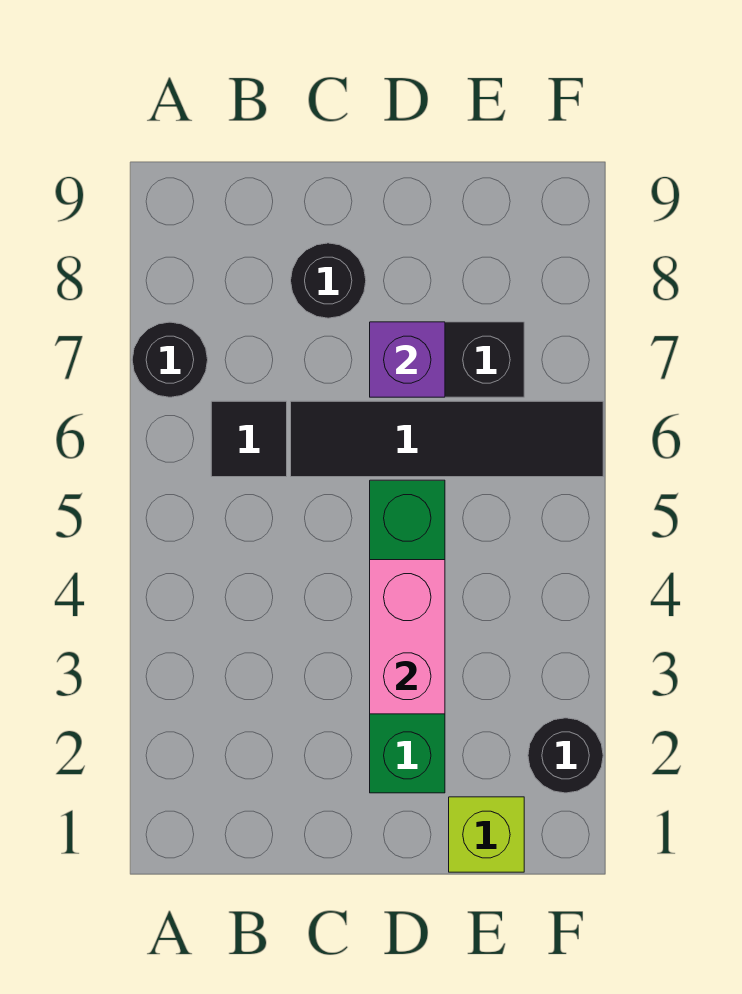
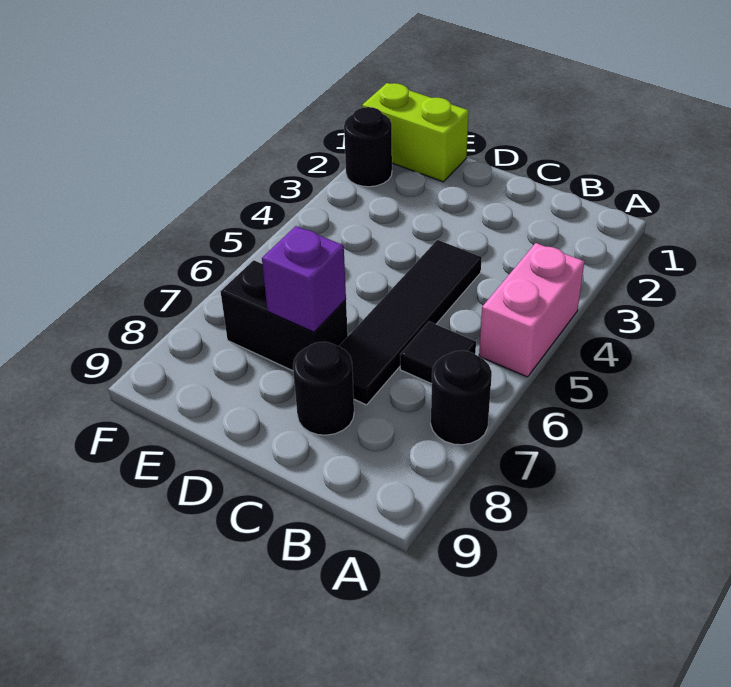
black tile C6:F6 level 1 -> black tile C4:C7 level 1
green brick D2:D5 level 1 -> none
pink brick D3:D4 level 2 -> pink brick A4:A5 level 1
lime brick E1 level 1 -> lime brick E1:F1 level 1

